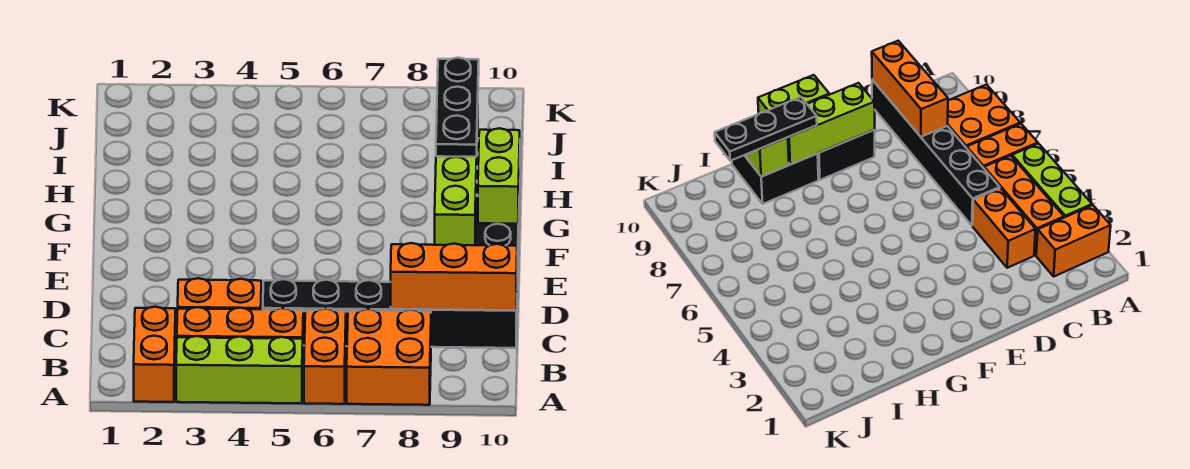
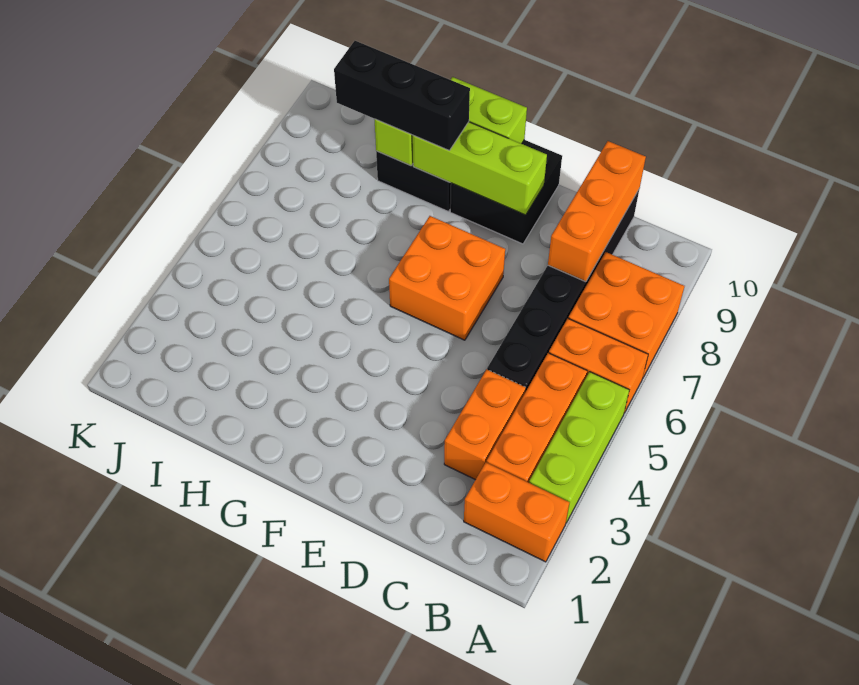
none -> orange brick E6:F7 level 1
black plate G9:I9 level 3 -> black brick G9:I9 level 3

